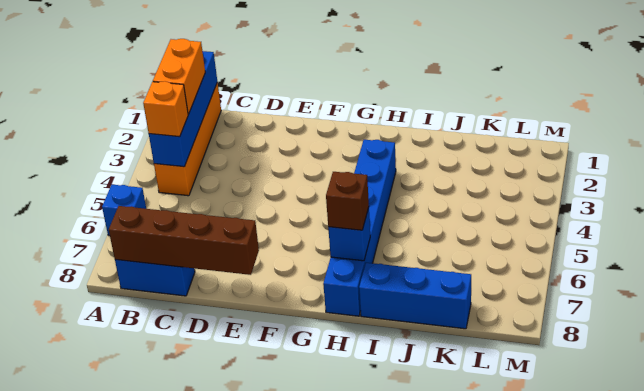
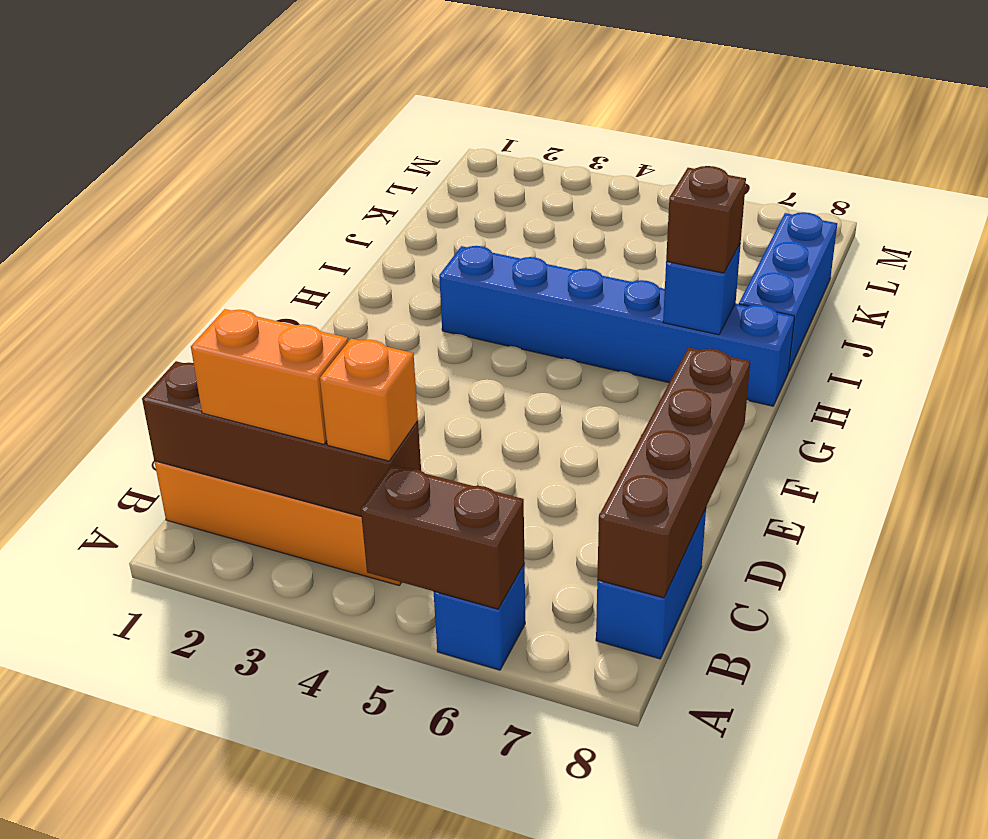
none -> brown brick A5:A6 level 2
blue brick B1:B4 level 2 -> brown brick B1:B4 level 2

